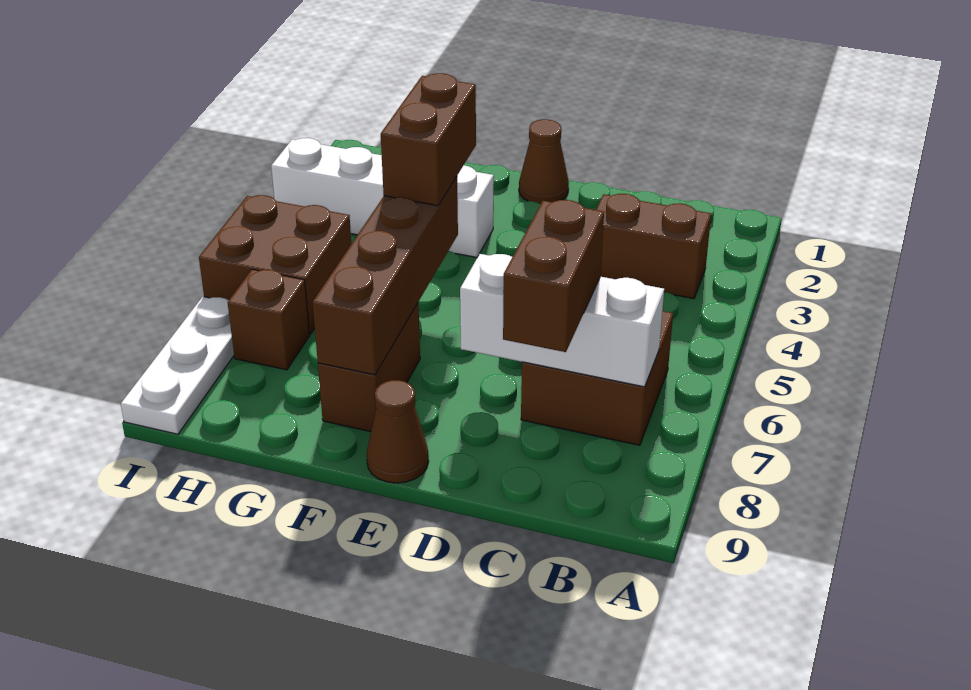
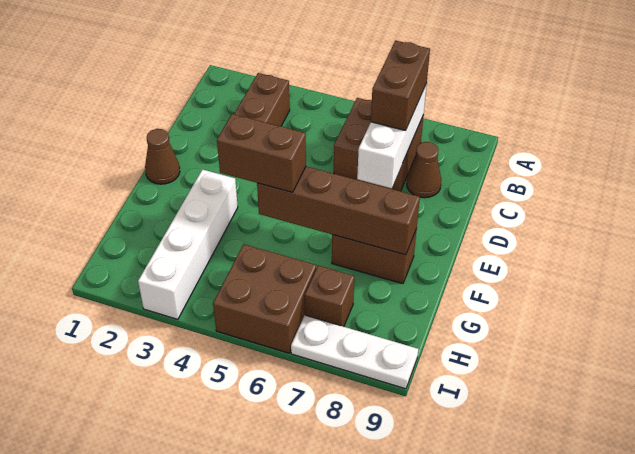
brown brick C7:C8 level 3 -> brown brick B7:C7 level 3
brown cone E9 level 1 -> brown cone C8 level 1

